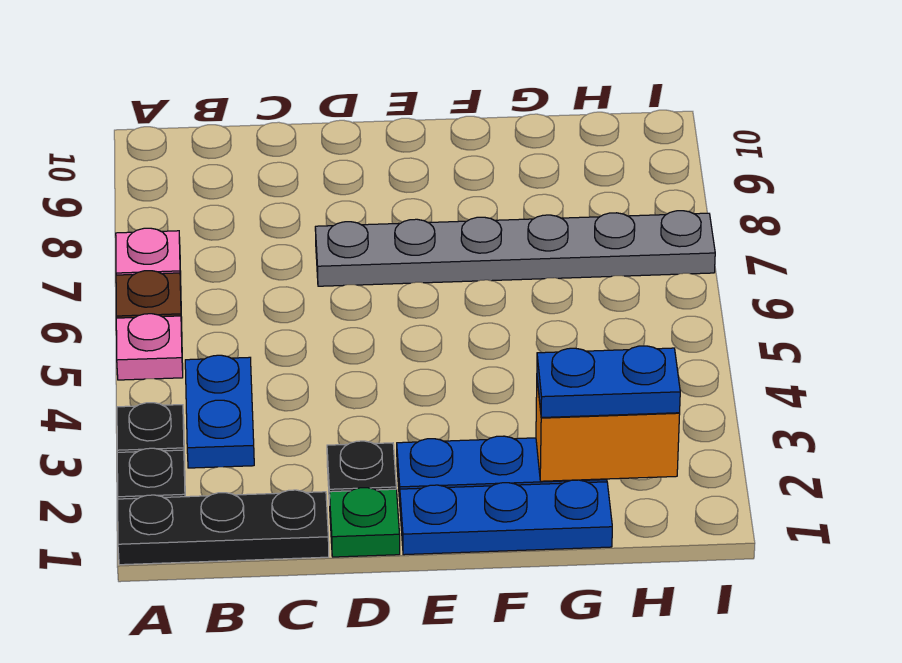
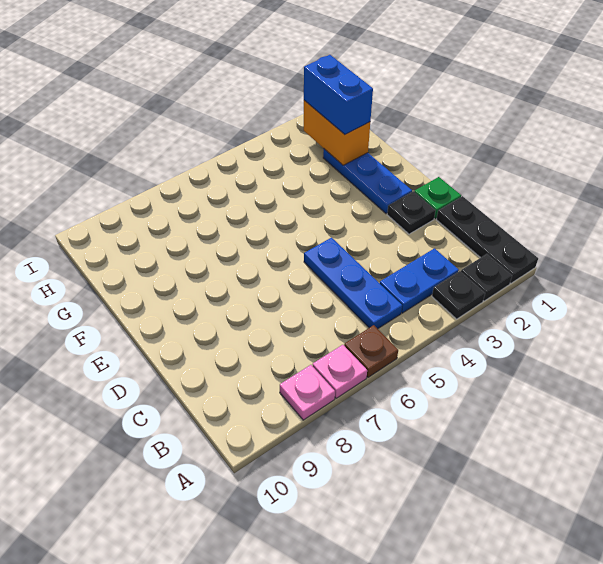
pink plate A5 level 1 -> pink plate A8 level 1
grey plate D7:I7 level 1 -> none
blue plate E1:G1 level 1 -> blue plate B5:D5 level 1
blue plate G2:H2 level 3 -> blue brick G2:H2 level 3

